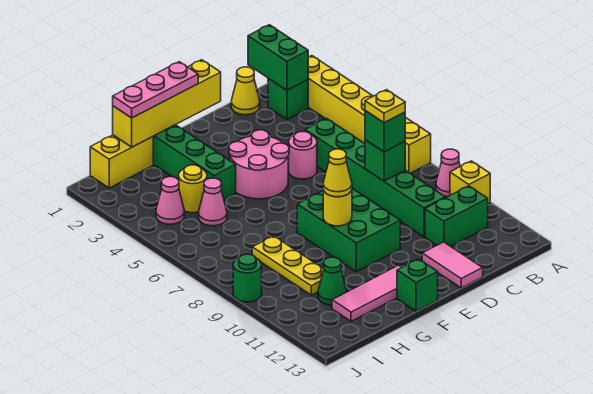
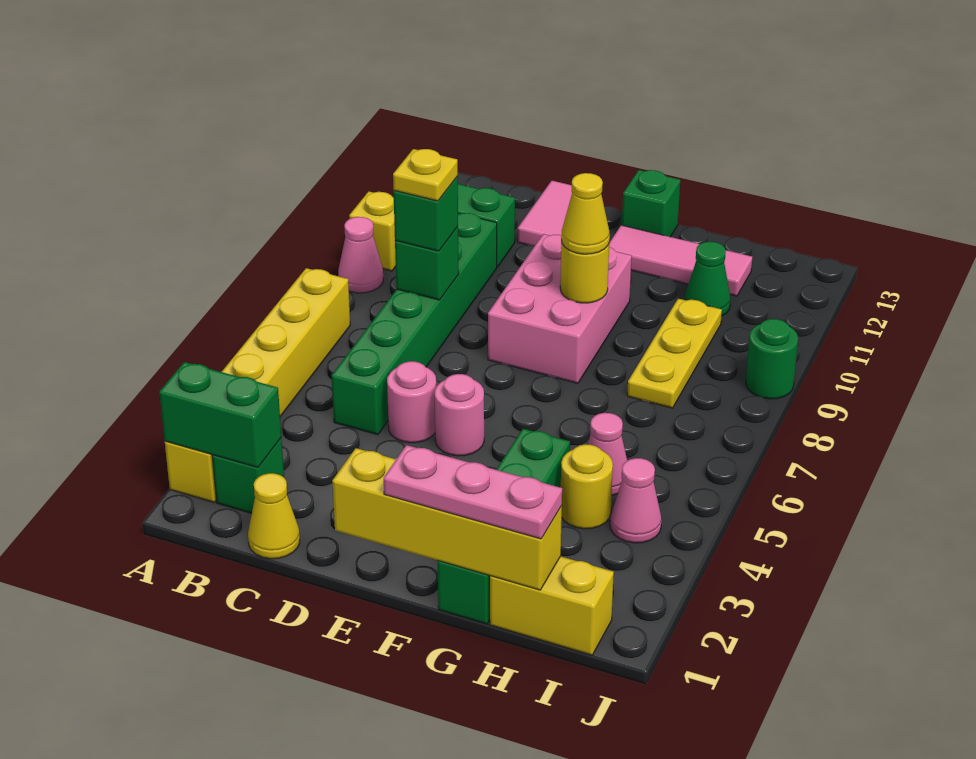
green brick B1:B2 level 2 -> green brick A2:B2 level 2
pink round brick E4:F5 level 1 -> pink round brick E5 level 1
green brick E8:F10 level 1 -> pink brick E8:F10 level 1

